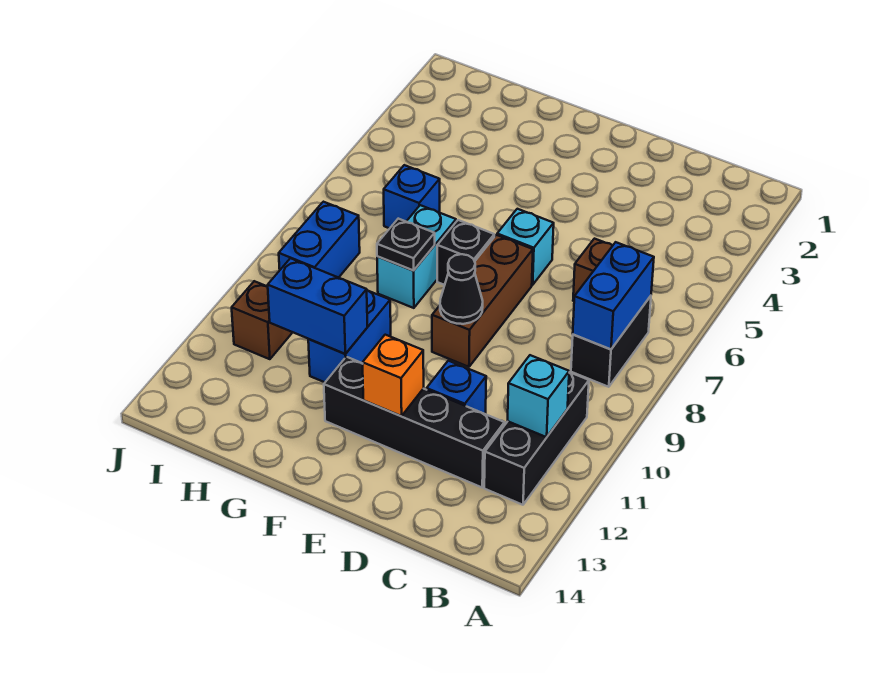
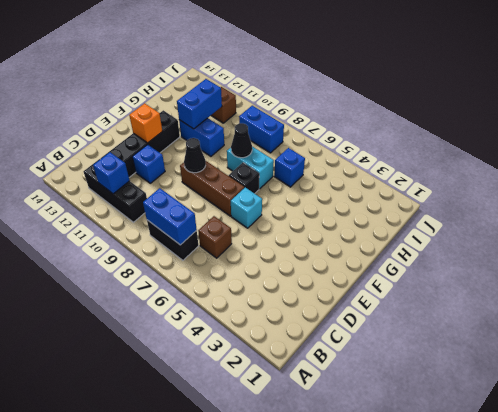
cyan brick B11 level 2 -> blue brick B11 level 2
black plate G8 level 2 -> black cone G8 level 2

